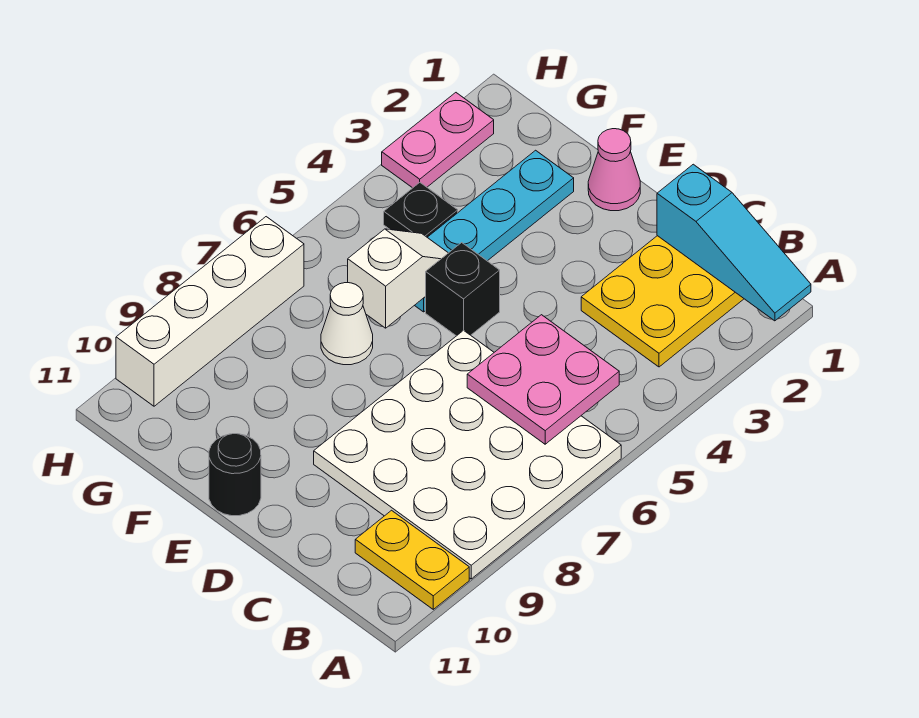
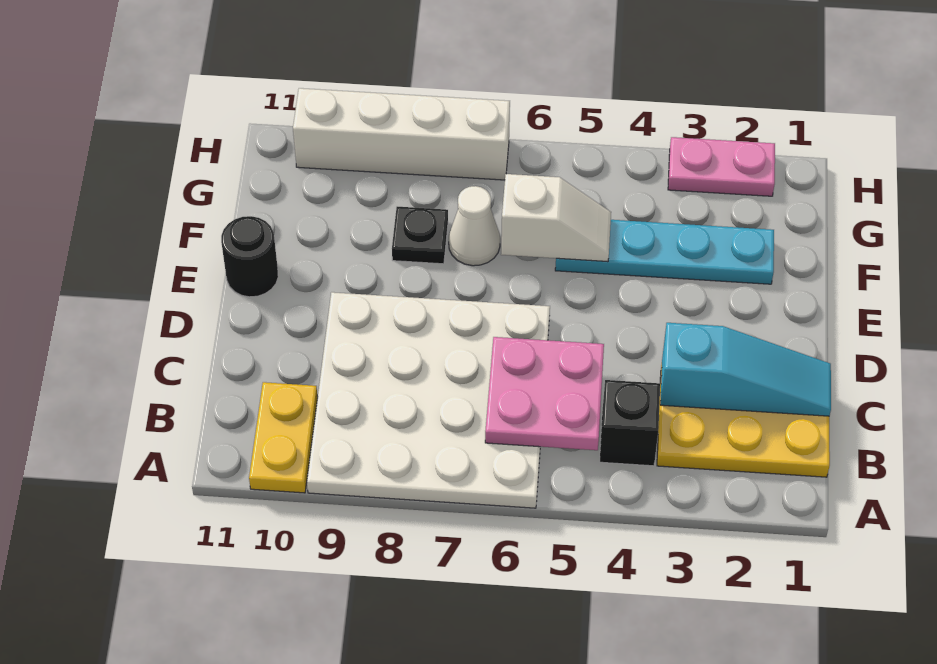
cyan slope A1:C1 level 2 top C -> cyan slope C1:C3 level 2 top 3
pink cone E1 level 1 -> none
black brick E5 level 1 -> black brick B4 level 1
black plate G4 level 1 -> black plate F8 level 1

